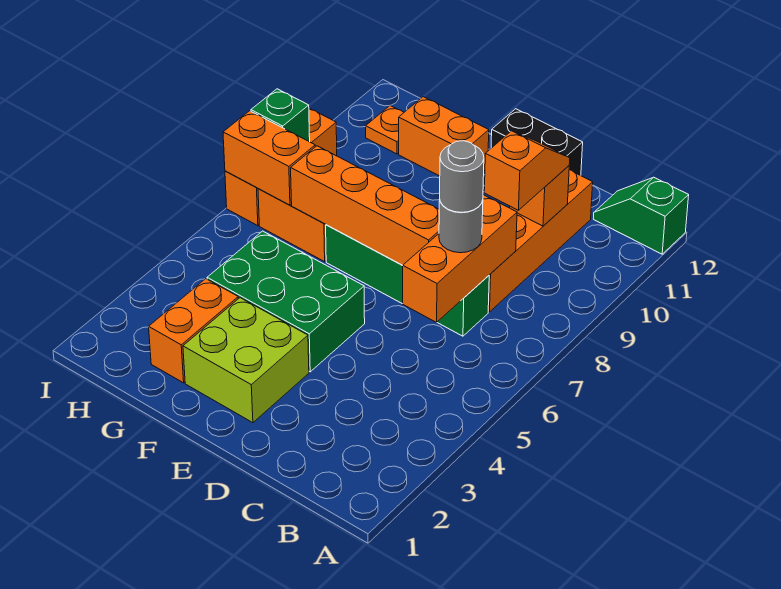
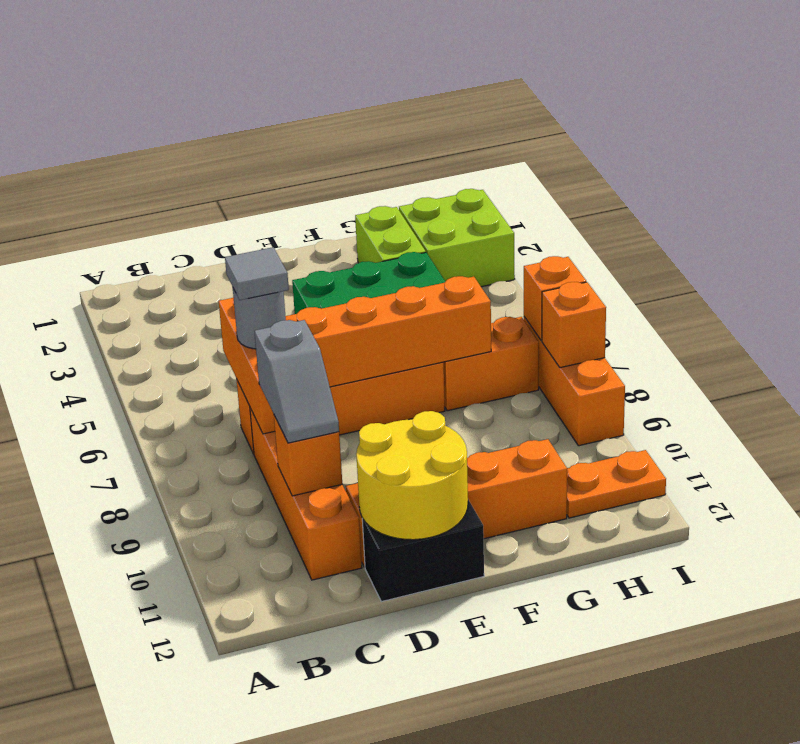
green slope A12:B12 level 1 top A -> none
green brick C7:F7 level 1 -> orange brick C7:F7 level 1
grey round brick C7 level 4 -> grey tile C7 level 4
orange slope C9:C10 level 3 top 9 -> grey slope C9:C10 level 3 top 9
none -> yellow round brick D11:E12 level 2
lime brick E2:F3 level 1 -> lime brick H2:I3 level 1
orange brick F11:G11 level 1 -> orange brick D11:G11 level 1
orange brick G2:G3 level 1 -> lime brick G2:G3 level 1
orange brick H7:I7 level 2 -> orange brick I7 level 2
orange plate H11 level 1 -> orange plate H11:I11 level 1
green brick I8 level 2 -> orange brick I8 level 2

